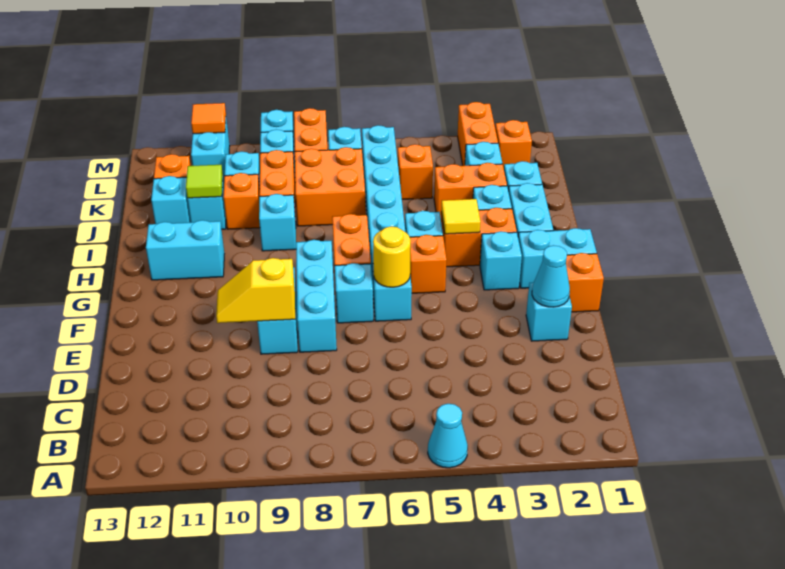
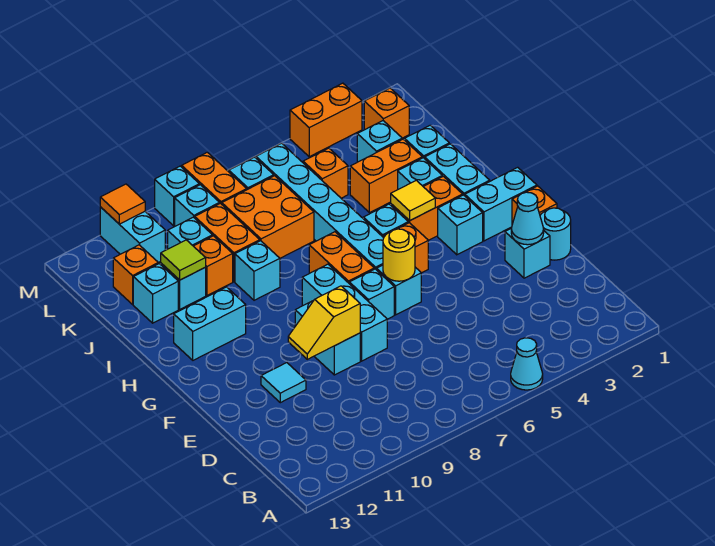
none -> cyan round brick E1 level 1
none -> cyan tile E11 level 1
orange brick L3:M3 level 1 -> orange brick M3:M4 level 1

